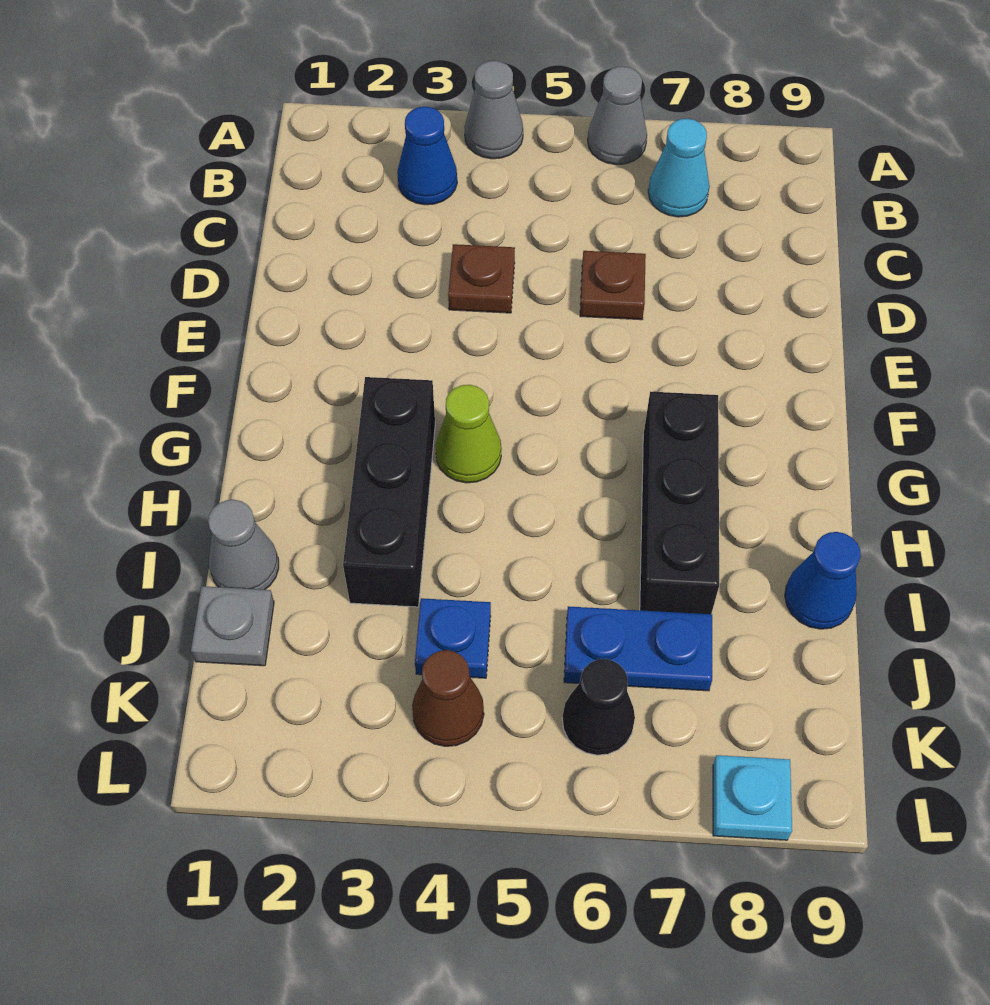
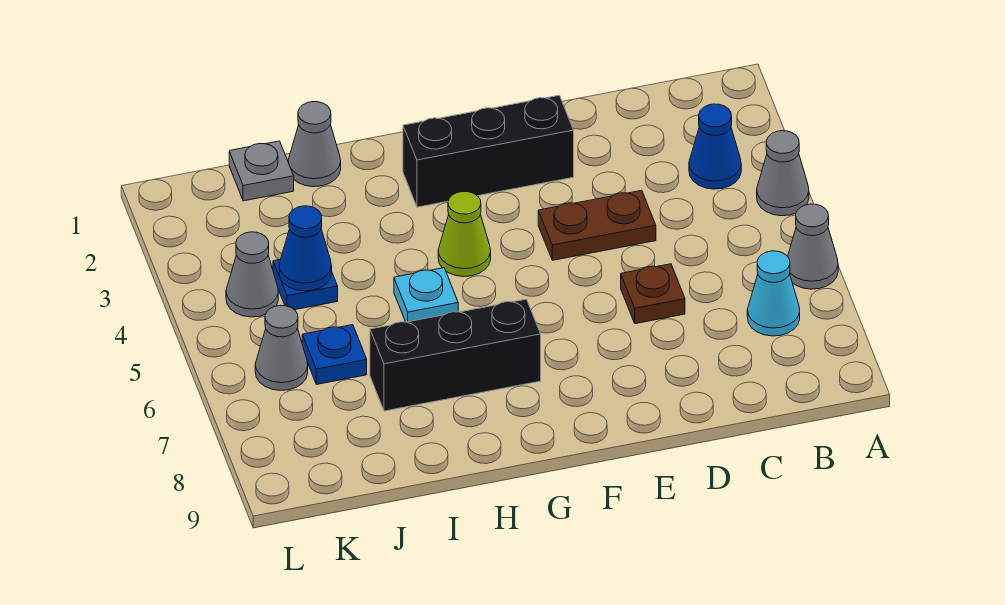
brown plate D4 level 1 -> brown plate D4:E4 level 1
black brick G3:I3 level 1 -> black brick E2:G2 level 1
blue cone I9 level 1 -> blue cone J4 level 2
blue plate J6:J7 level 1 -> blue plate J6 level 1
brown cone K4 level 1 -> grey cone K4 level 1
black cone K6 level 1 -> grey cone K6 level 1
cyan plate L8 level 1 -> cyan plate H5 level 1

